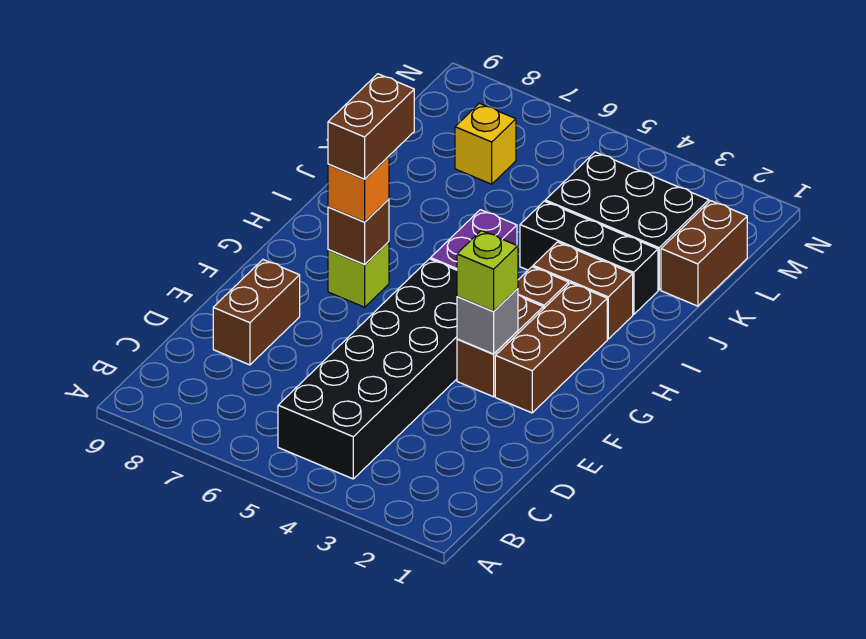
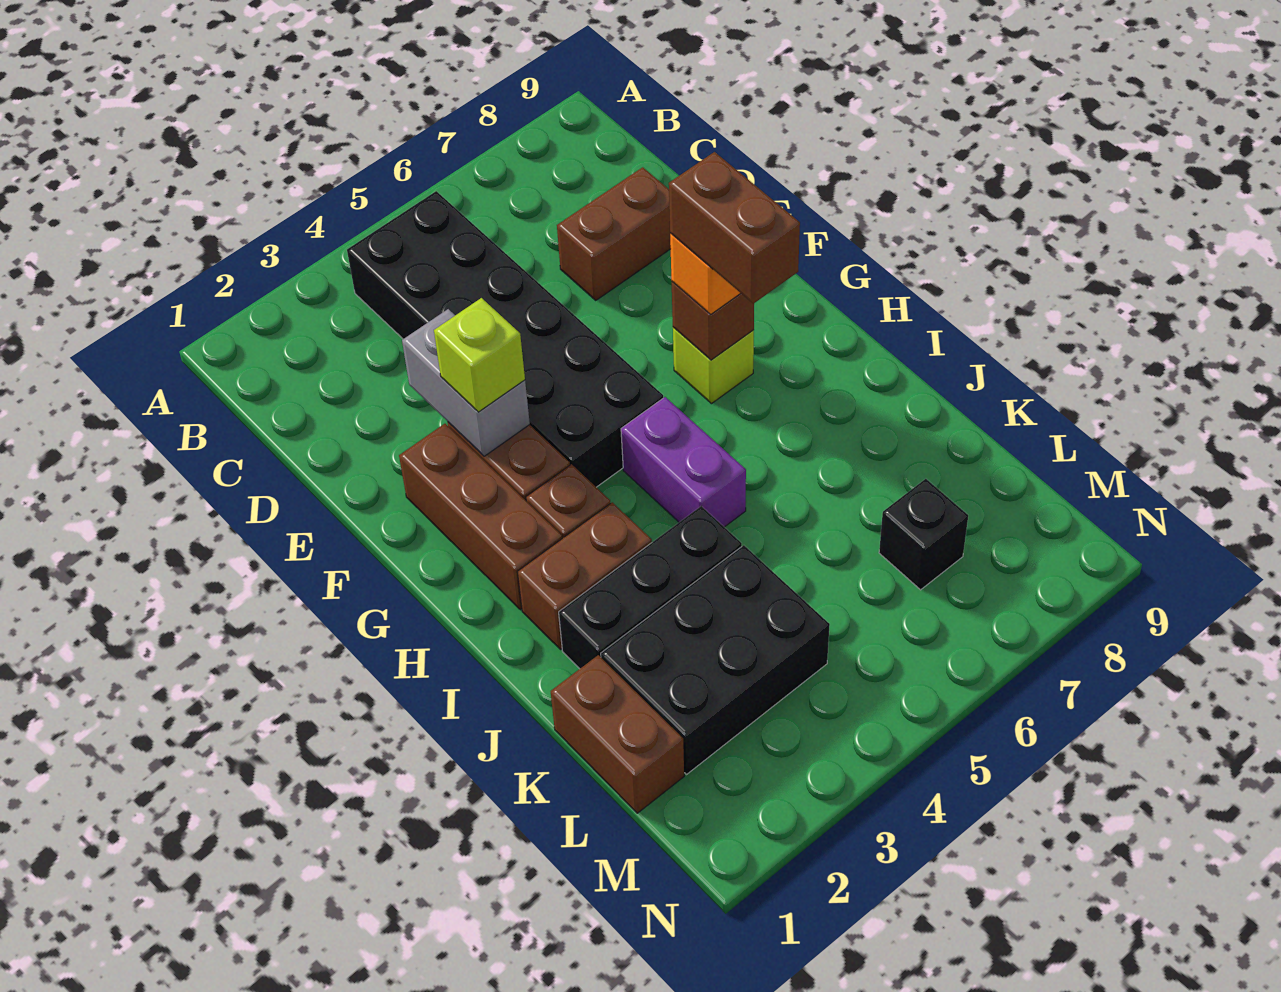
brown brick D8:E8 level 1 -> brown brick D7:D8 level 1
grey brick F3 level 2 -> grey brick E3:F3 level 2
yellow brick L7 level 1 -> black brick L7 level 1

